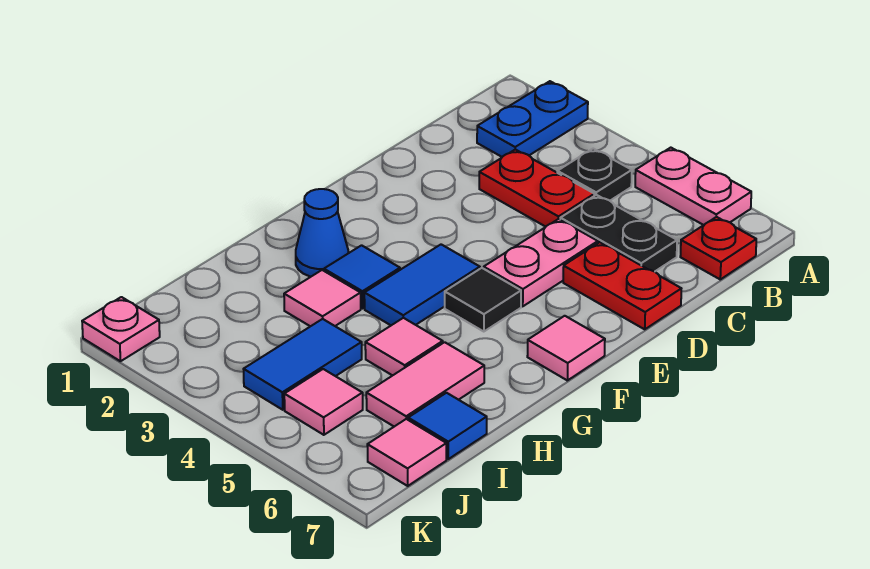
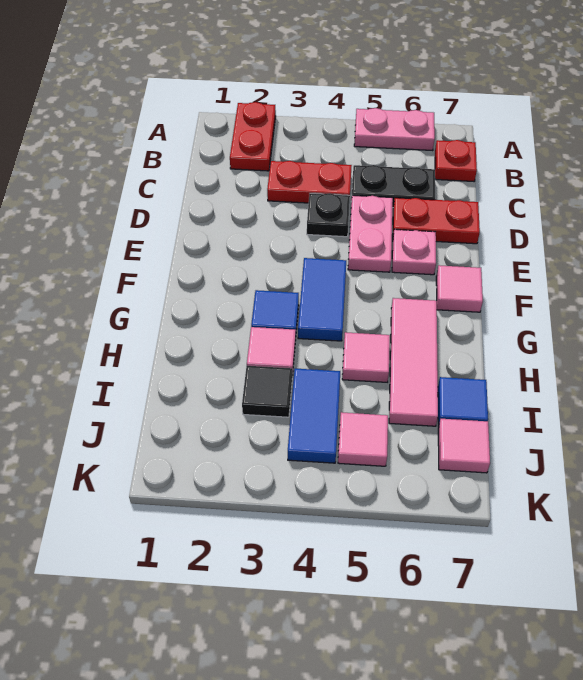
blue plate A2:B2 level 1 -> red plate A2:B2 level 1
black plate B4 level 1 -> black plate D4 level 1
black tile F5 level 1 -> black tile I3 level 1
blue cone G2 level 1 -> none
pink tile H6:I6 level 1 -> pink tile G6:I6 level 1
pink plate K1 level 1 -> pink plate E6 level 1

